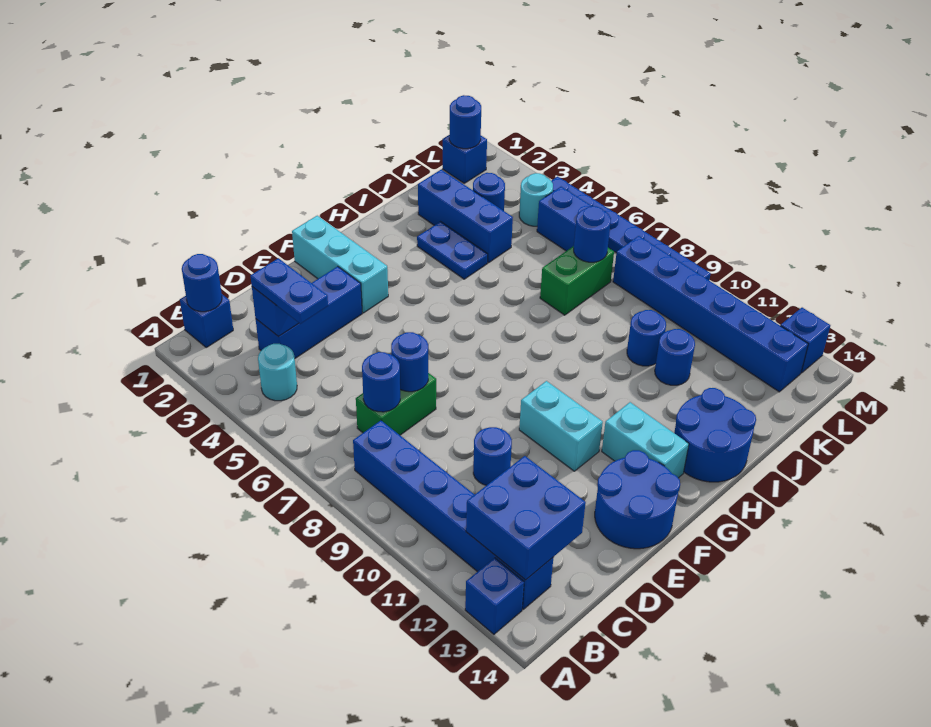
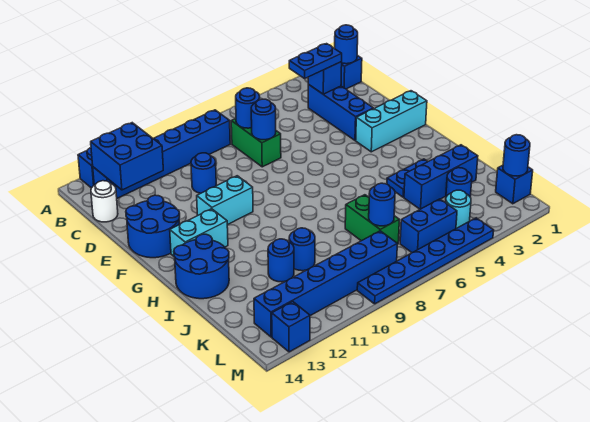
cyan round brick B4 level 1 -> none
none -> white round brick C14 level 1

